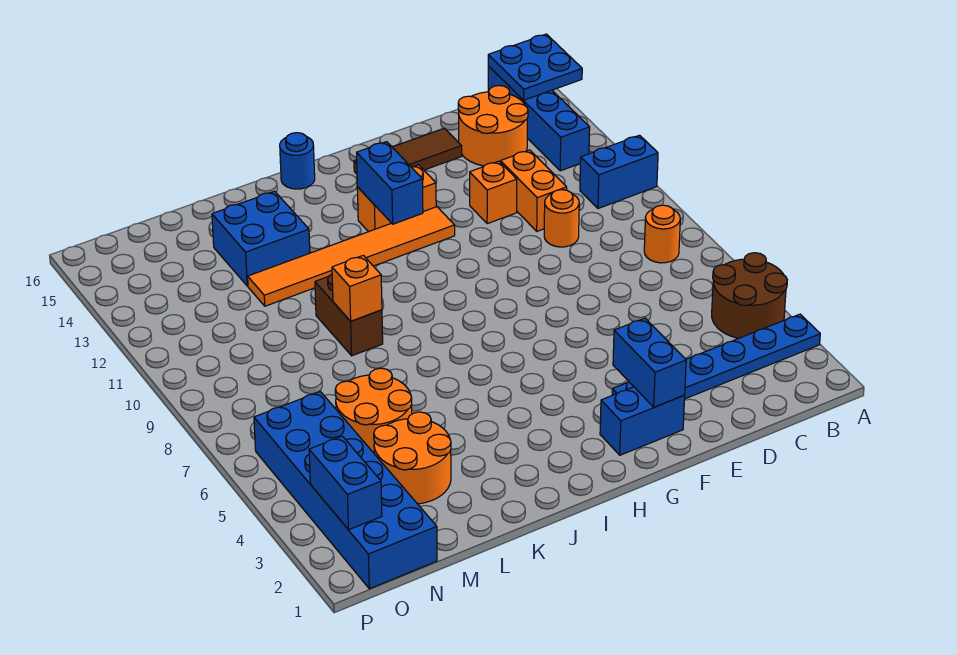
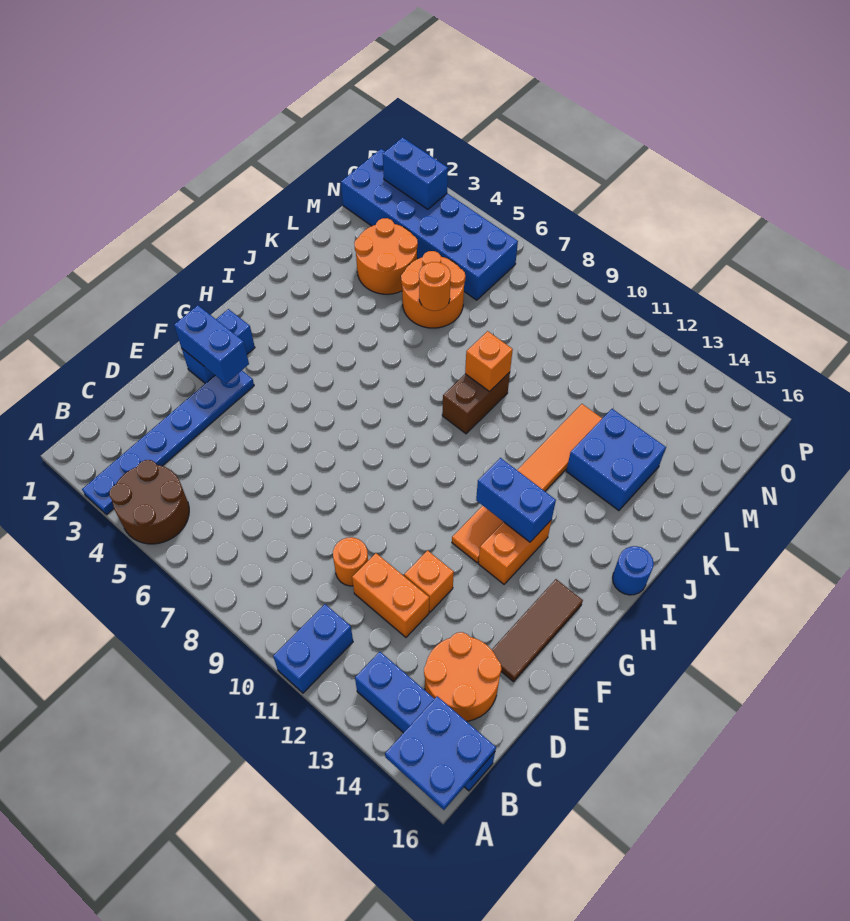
orange round brick B8 level 1 -> orange round brick L6 level 2
brown brick K9:K10 level 1 -> brown brick J9:K9 level 1

